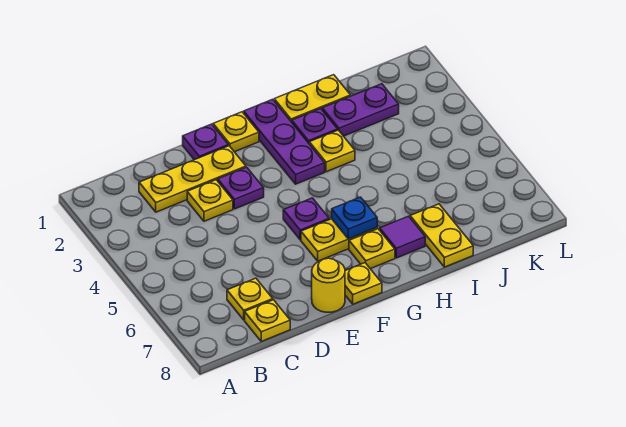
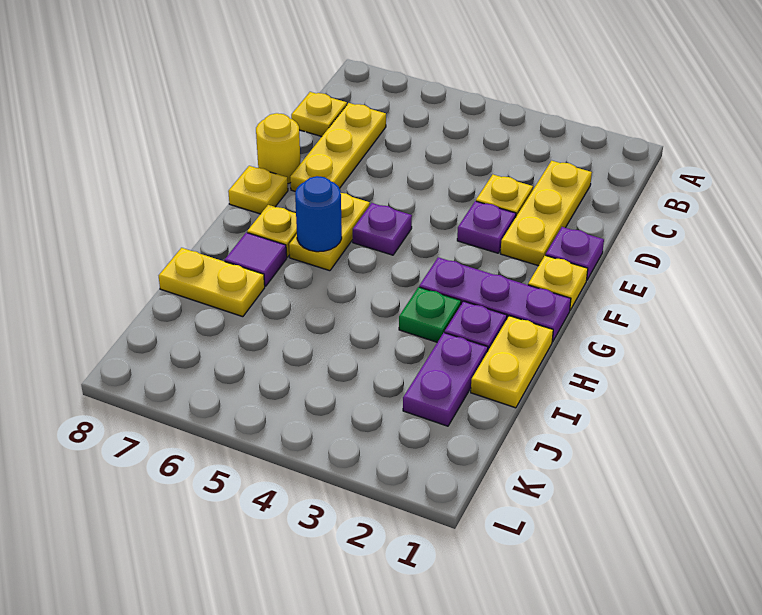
yellow plate C7 level 1 -> yellow plate C7:E7 level 1
blue plate G6 level 2 -> blue round brick G6 level 2
yellow plate H3 level 1 -> green plate H3 level 1

